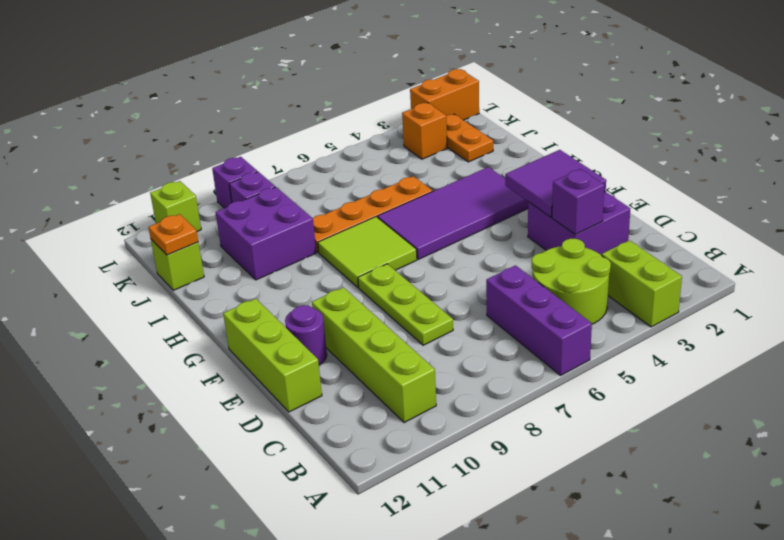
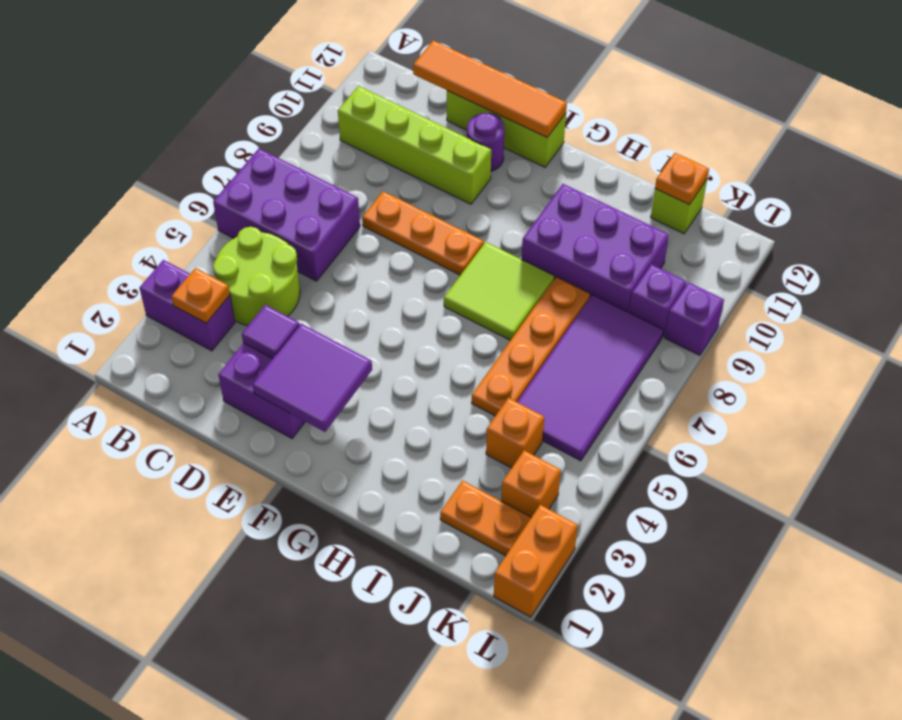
lime brick A3:B3 level 1 -> purple brick A3:B3 level 1
purple brick A6:C6 level 1 -> purple brick A6:C7 level 1
none -> orange plate B3 level 2
none -> orange tile C12:F12 level 2
purple brick D3 level 2 -> purple tile D3 level 2
lime plate D8:F8 level 1 -> orange plate D8:F8 level 1
purple tile G3:H6 level 1 -> purple tile J5:K8 level 1
purple brick I9:J10 level 1 -> purple brick H9:J10 level 1
none -> orange brick J4 level 1
lime brick L11 level 1 -> none

